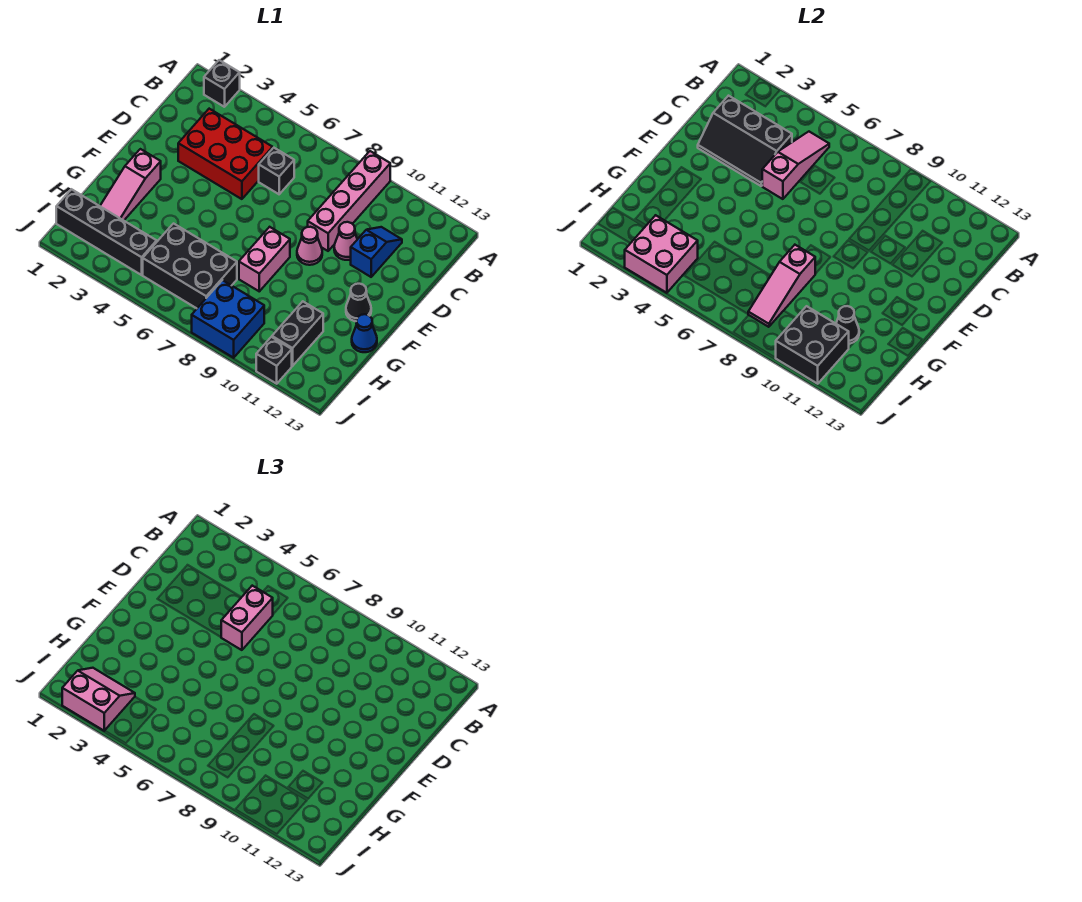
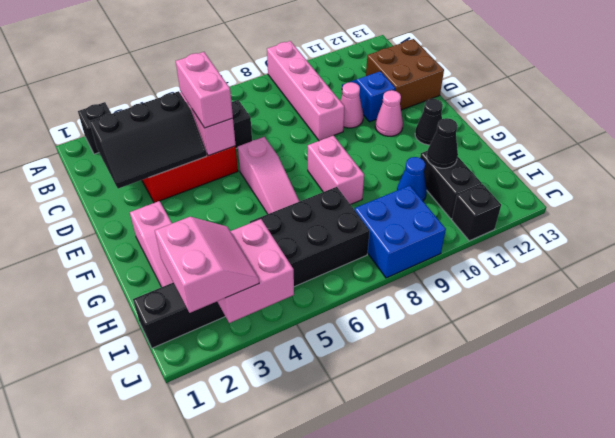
none -> brown brick C12:D13 level 1
pink cone E9 level 1 -> pink cone E11 level 1
pink slope G8:I8 level 2 top G -> pink slope E6:G6 level 1 top E
blue cone G13 level 1 -> blue cone H10 level 1
pink slope I2:J3 level 3 top J -> pink slope I2:J3 level 3 top 2
black brick I10:J11 level 2 -> none

